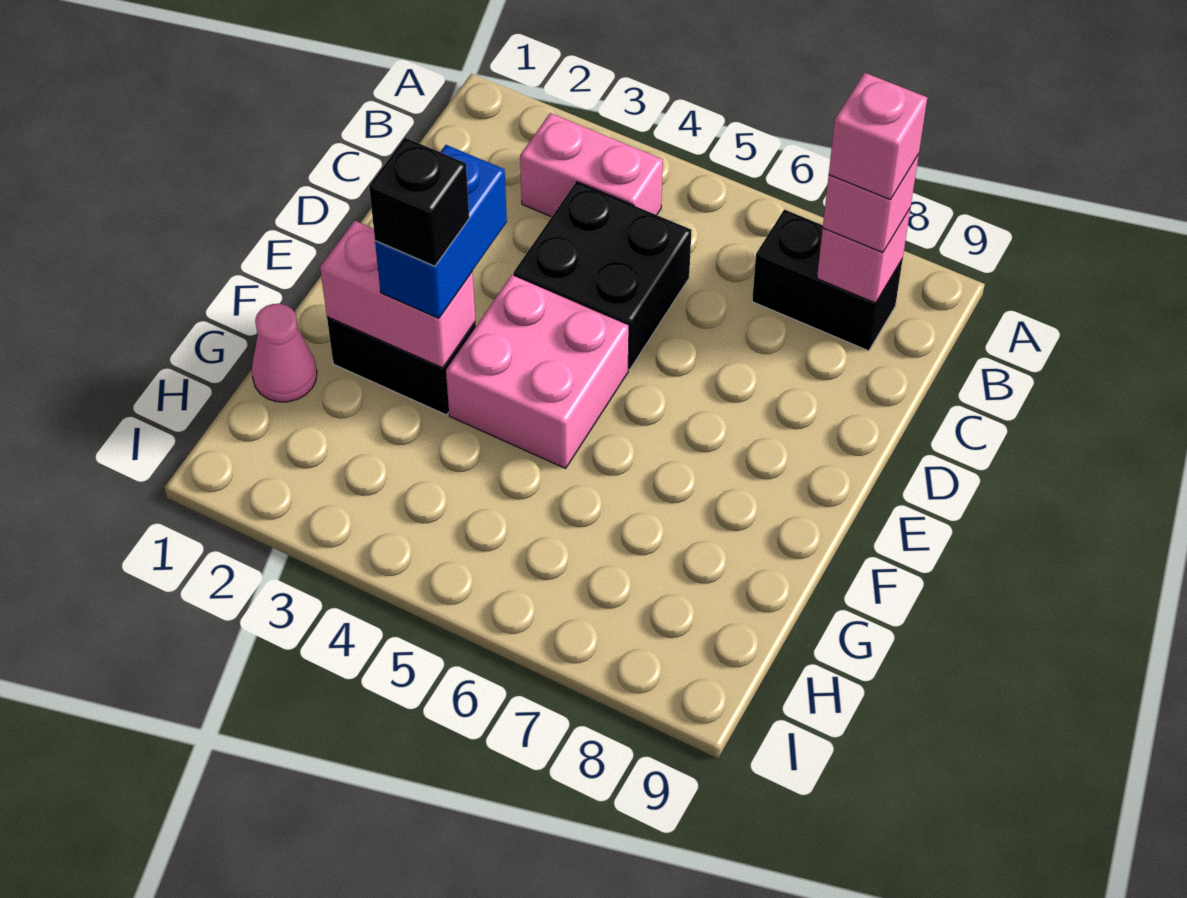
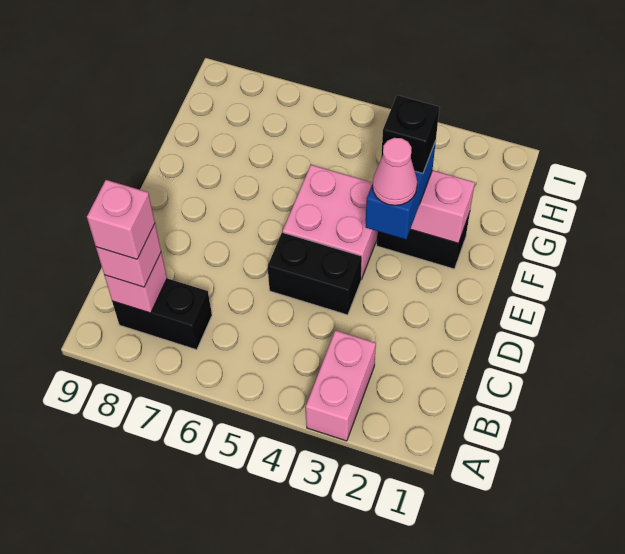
pink brick B3:B4 level 1 -> pink brick A3:B3 level 1
black brick C4:D5 level 1 -> black brick D4:D5 level 1
pink cone G1 level 1 -> pink cone E3 level 4

